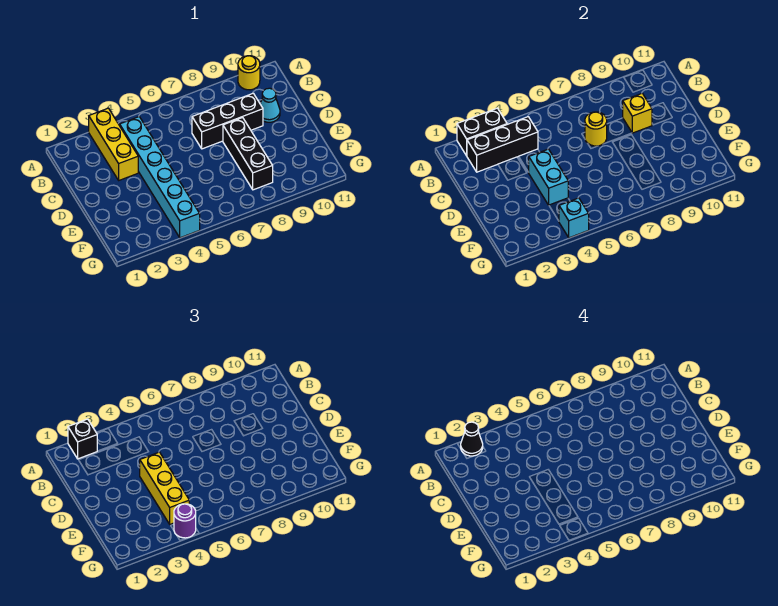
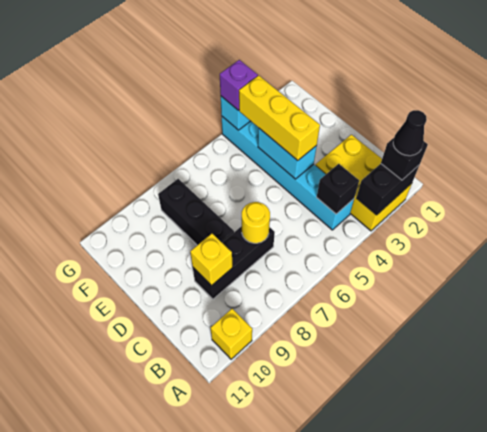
yellow brick A3:C3 level 1 -> yellow brick A2:C3 level 1
yellow round brick A10 level 1 -> yellow brick A10 level 1
black brick B2:B4 level 2 -> black brick B4 level 2
cyan cone C10 level 1 -> none
purple round brick G4 level 3 -> purple brick G4 level 3

